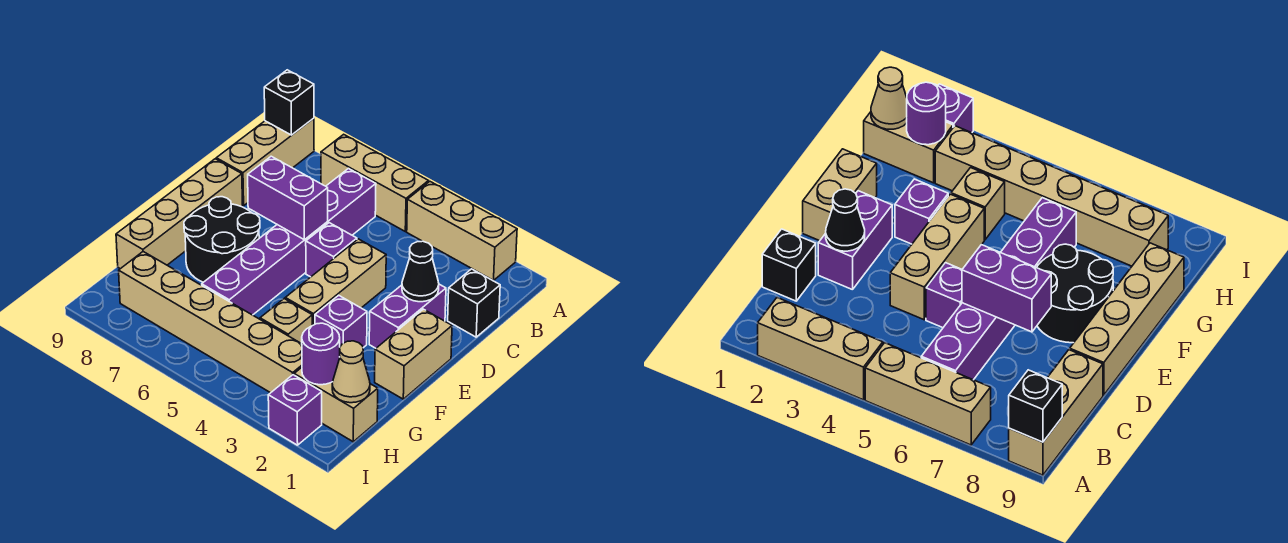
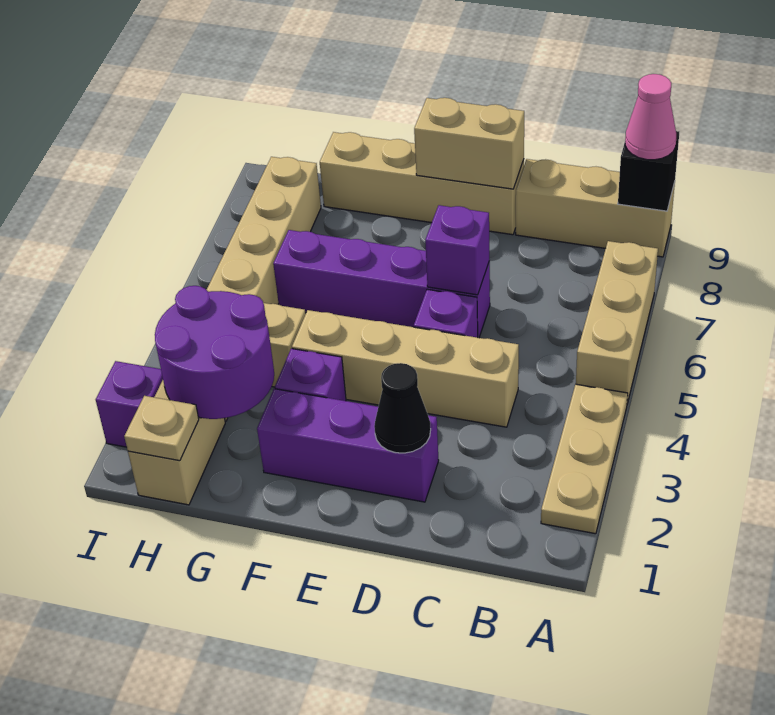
tan brick A2:A4 level 1 -> tan plate A2:A4 level 1
none -> pink cone A9 level 3
purple brick B6:G6 level 1 -> purple brick D6:G6 level 1
black brick C1 level 1 -> none
purple brick D2:E2 level 1 -> purple brick D2:F2 level 1
tan brick D4:F4 level 1 -> tan brick C4:F4 level 1
purple brick D6:D7 level 2 -> purple brick D6 level 2
tan brick E1:F1 level 1 -> tan brick D9:E9 level 2
black round brick E7:F8 level 1 -> none
tan cone H1 level 2 -> tan plate H1 level 2
purple round brick H2 level 2 -> purple round brick G2:H3 level 2

